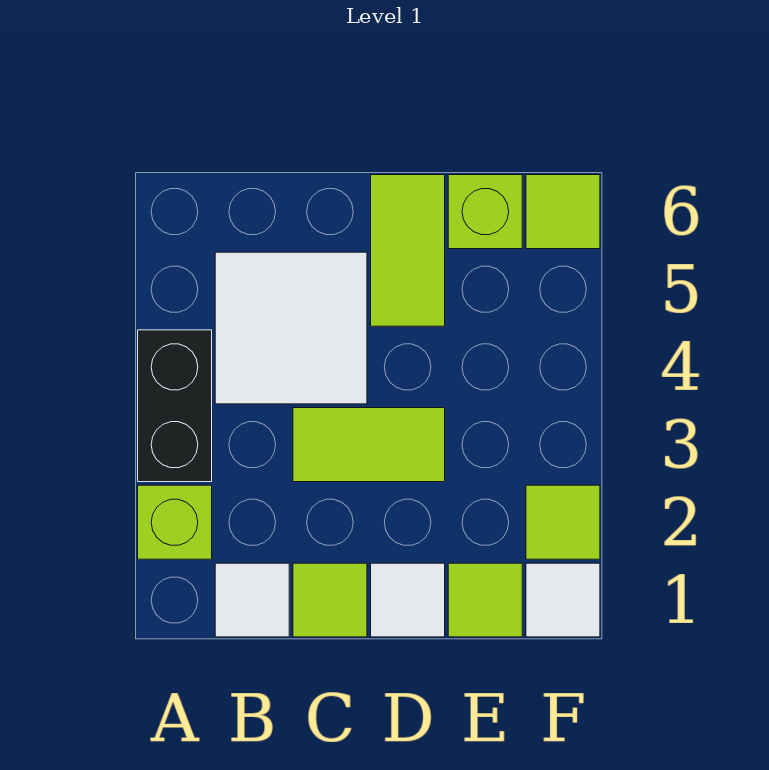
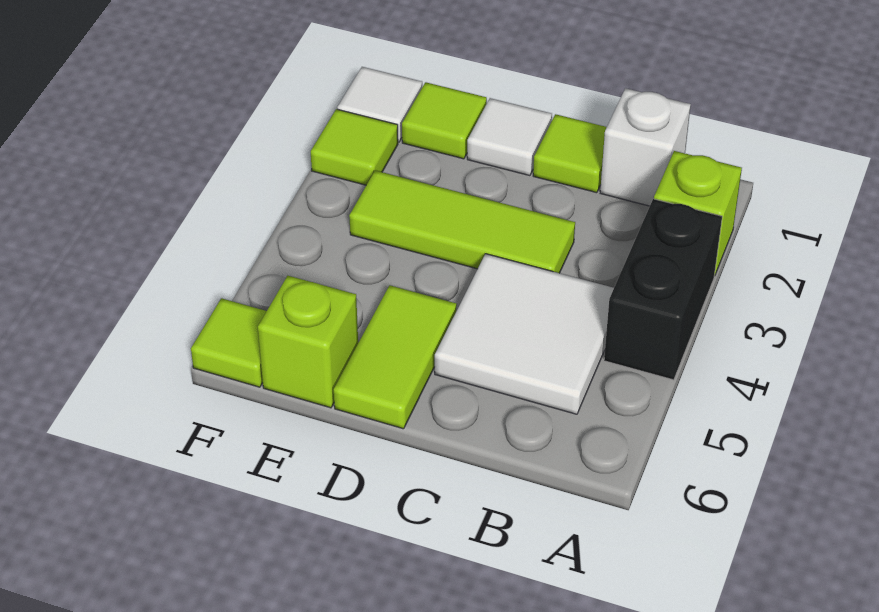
white tile B1 level 1 -> white brick B1 level 1
lime tile C3:D3 level 1 -> lime tile C3:E3 level 1

